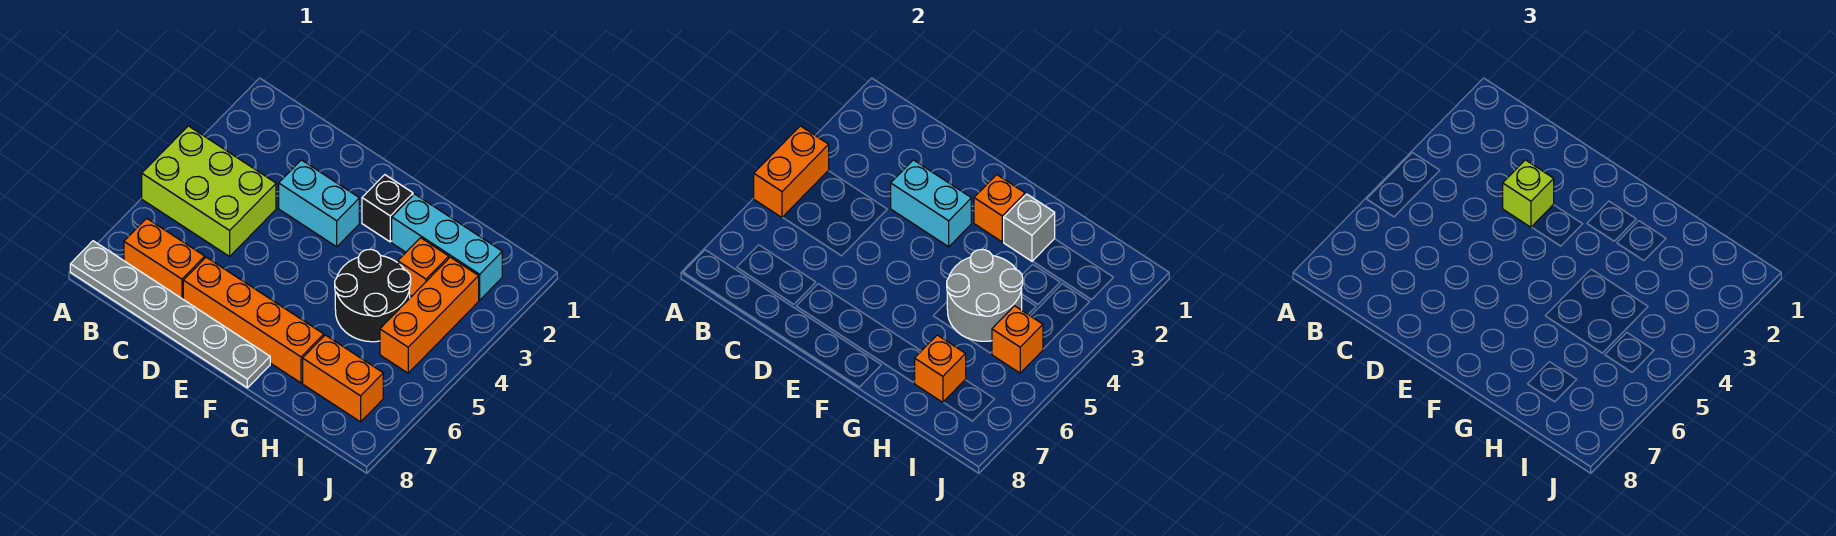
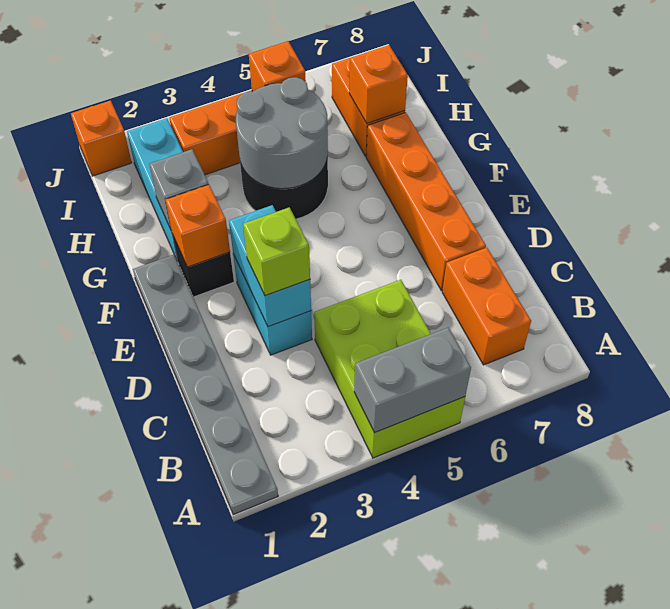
orange brick A4:A5 level 2 -> grey brick A4:A5 level 2
grey plate A8:F8 level 1 -> grey plate A1:F1 level 1
orange brick H3 level 1 -> orange brick J1 level 1

